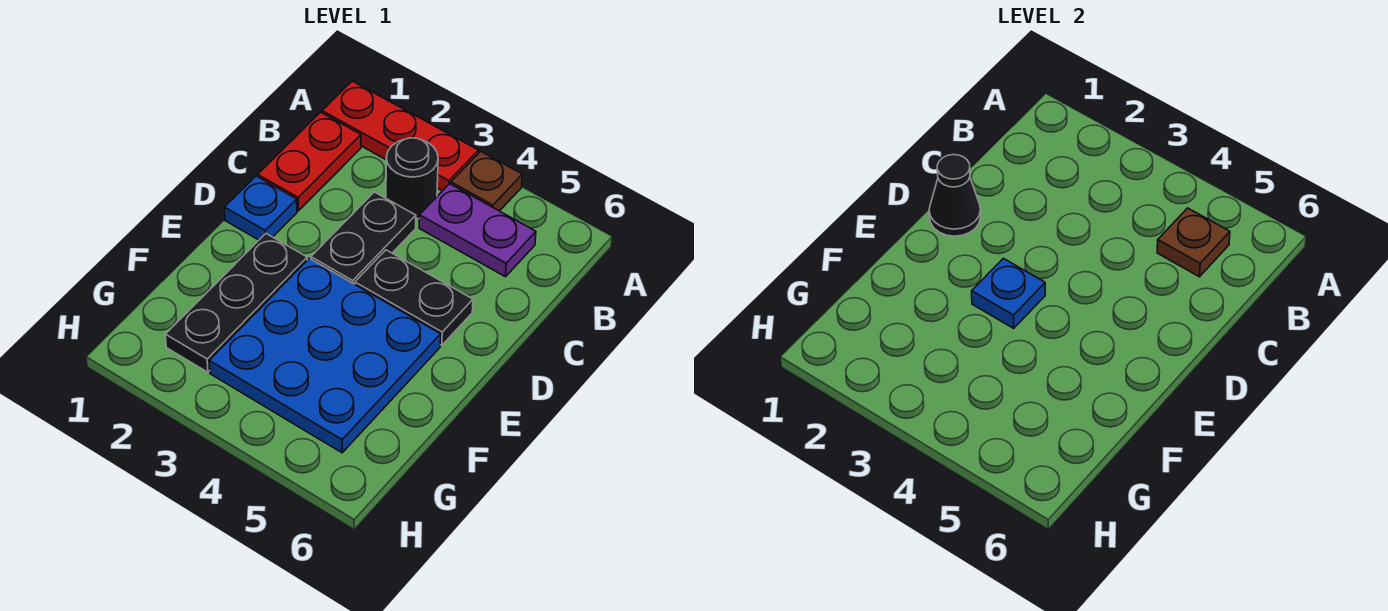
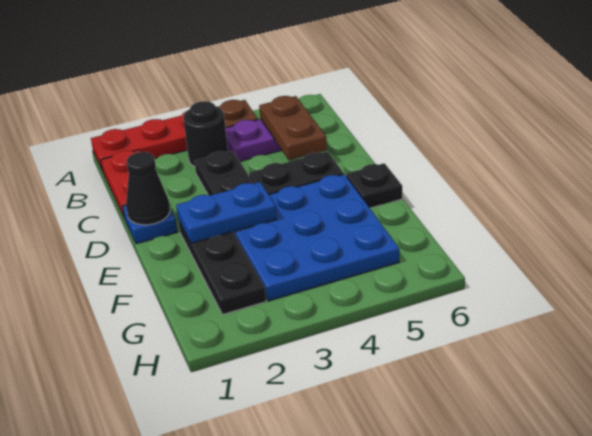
brown plate B5 level 2 -> brown plate B5:C5 level 2
blue plate E3 level 2 -> blue plate E2:E3 level 2
none -> black plate E6 level 1

